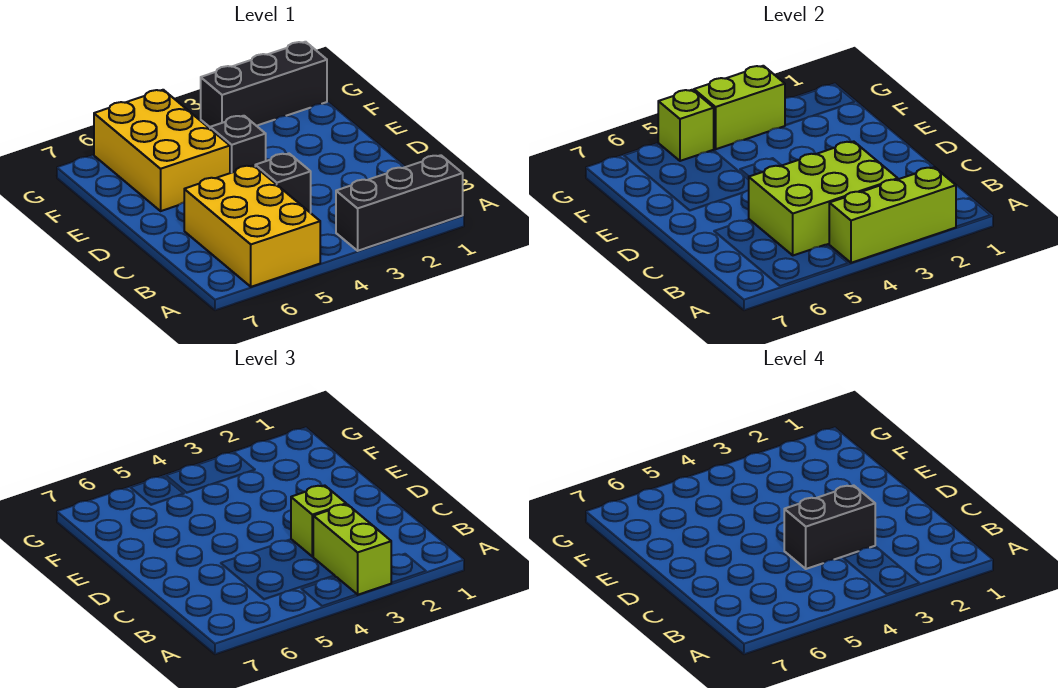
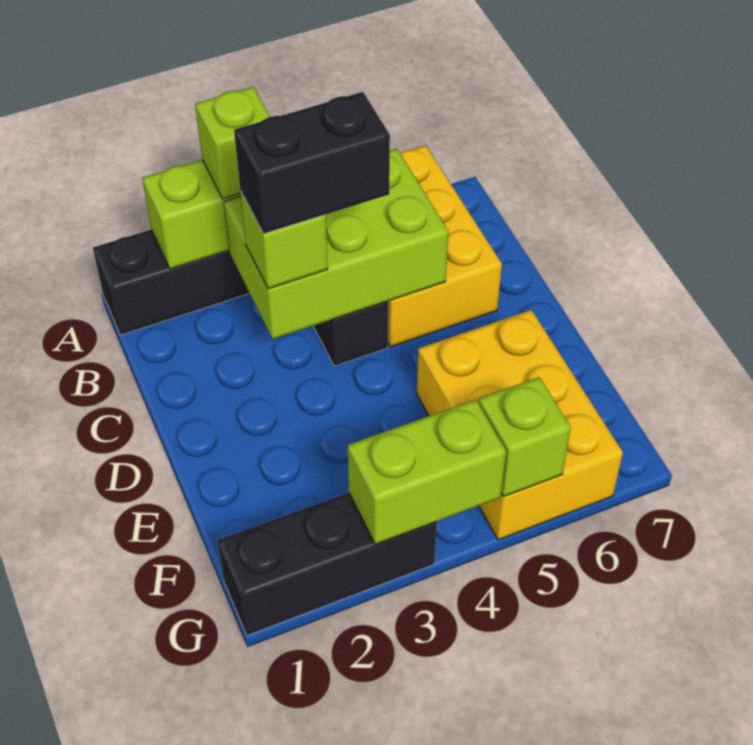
lime brick A3:B3 level 3 -> lime brick A3 level 3
black brick E4 level 1 -> none

